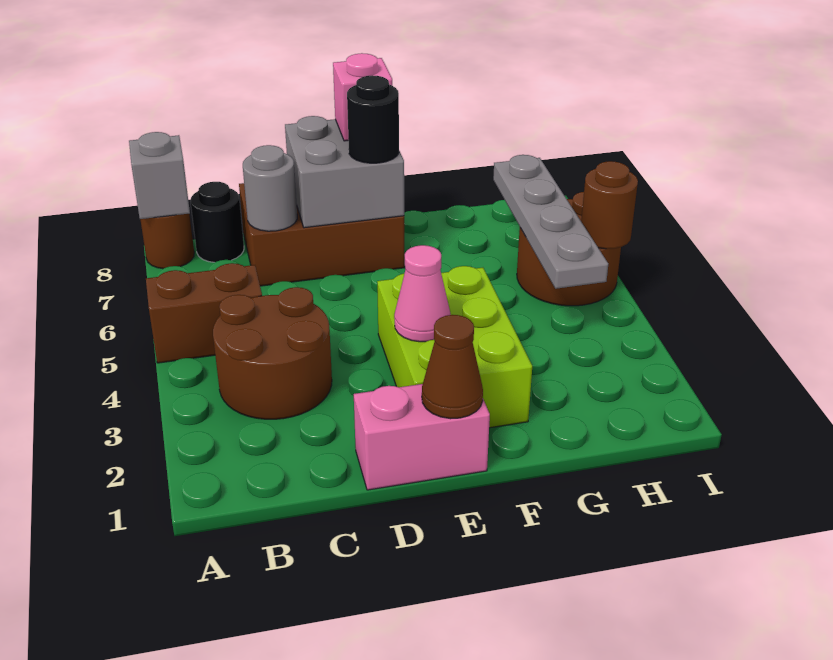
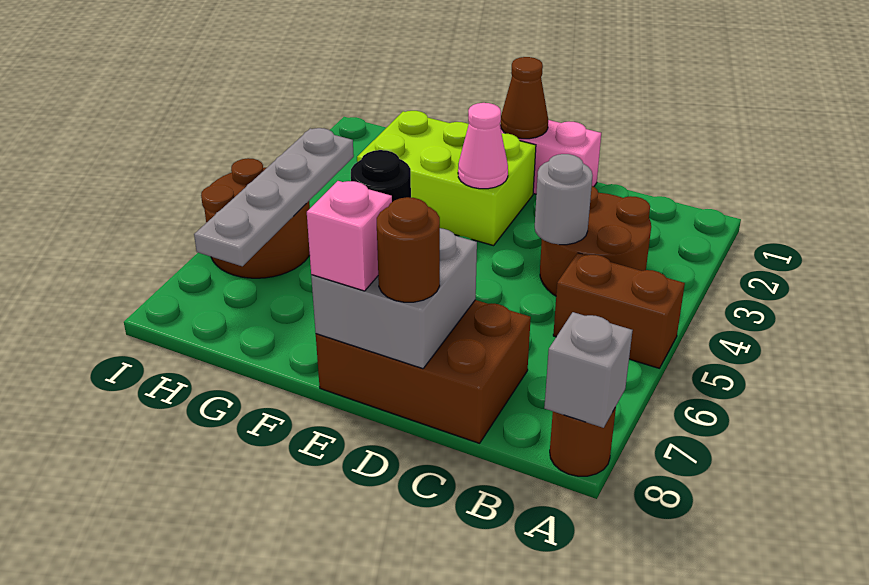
black round brick B8 level 1 -> none
grey round brick C7 level 2 -> grey round brick C4 level 2
lime brick E2:F4 level 1 -> lime brick E2:G3 level 1
brown round brick I5 level 2 -> brown round brick D8 level 3

